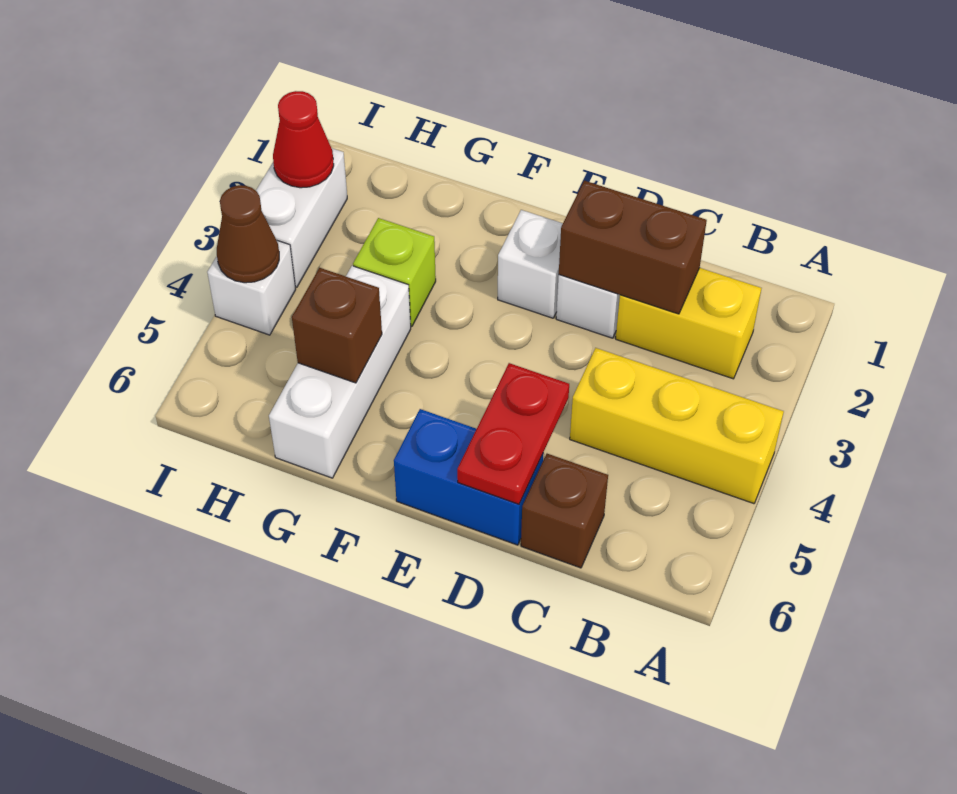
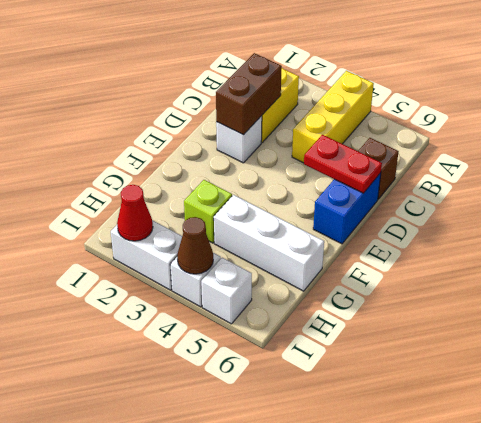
white brick E2 level 1 -> white brick I5 level 1
brown brick G5 level 2 -> none

